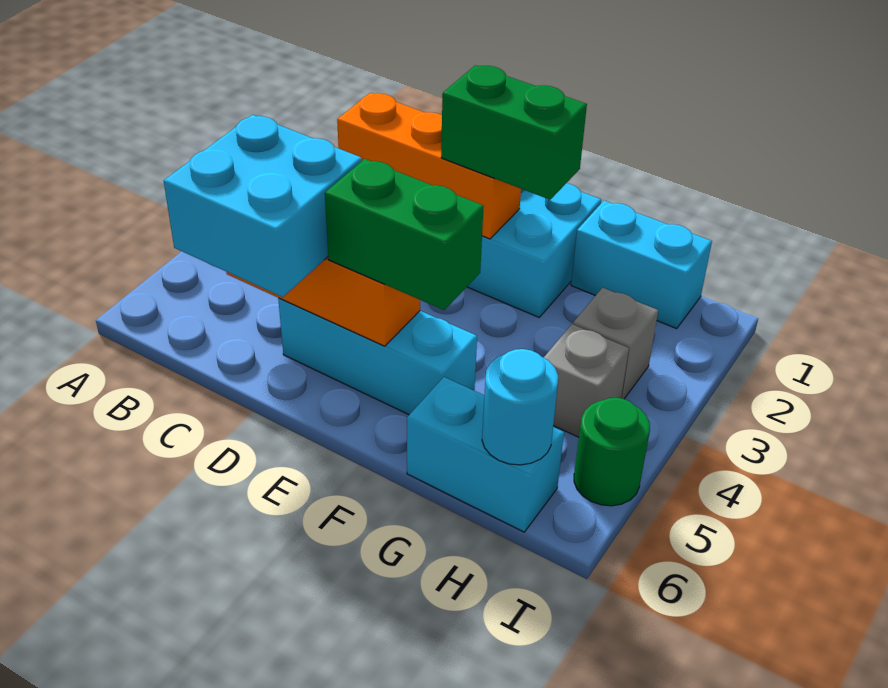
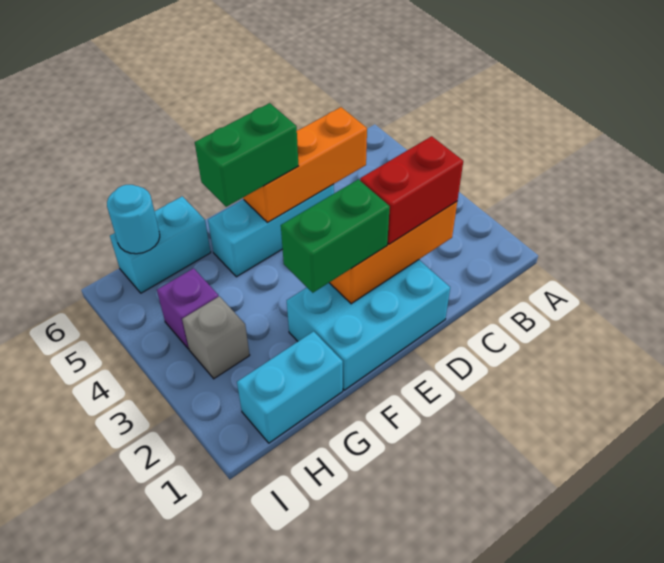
none -> red brick C2:D2 level 3
cyan brick C5:D6 level 3 -> none
grey brick H4 level 1 -> purple brick H4 level 1
green round brick I5 level 1 -> none

